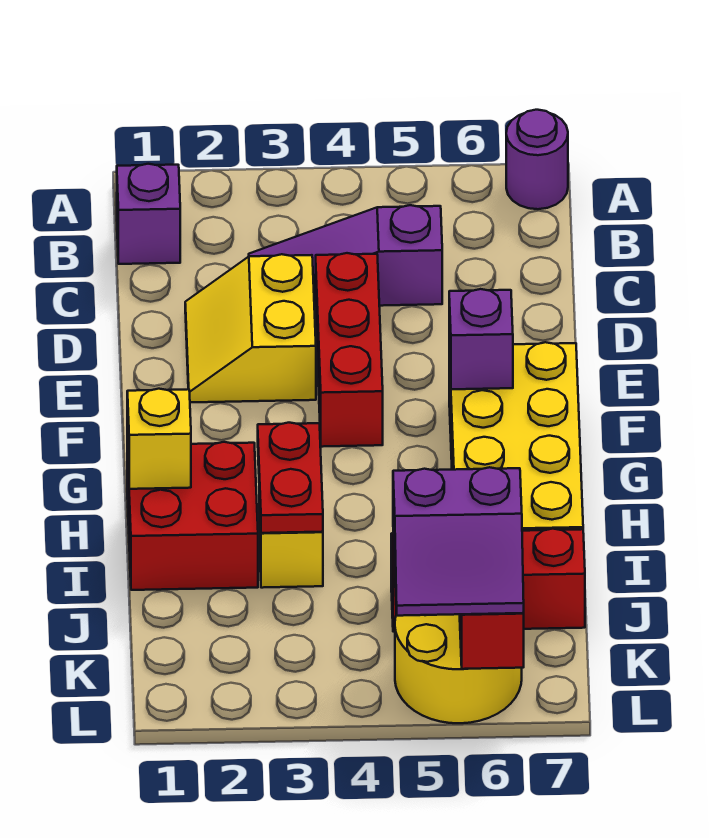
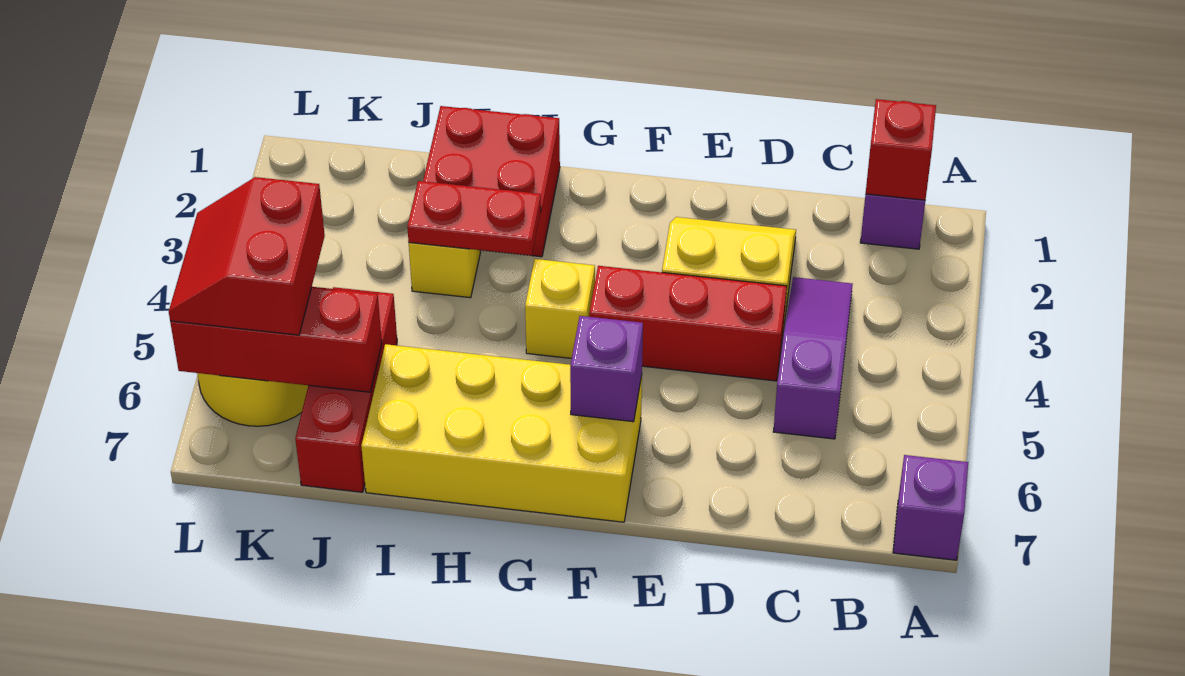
purple round brick A7 level 1 -> purple brick A7 level 1
none -> red brick B1 level 2
yellow brick H1 level 2 -> yellow brick G4 level 1
purple slope K5:L6 level 3 top K -> red slope K5:L6 level 3 top K

